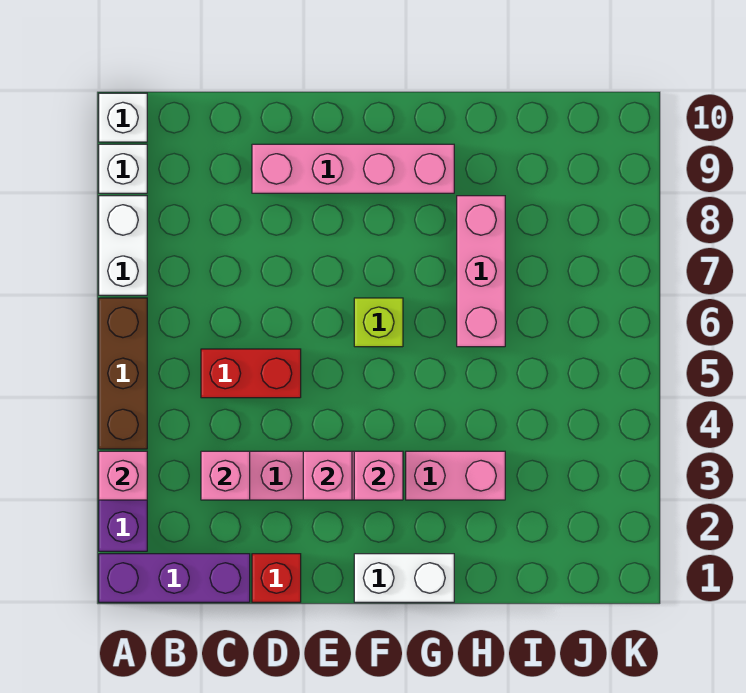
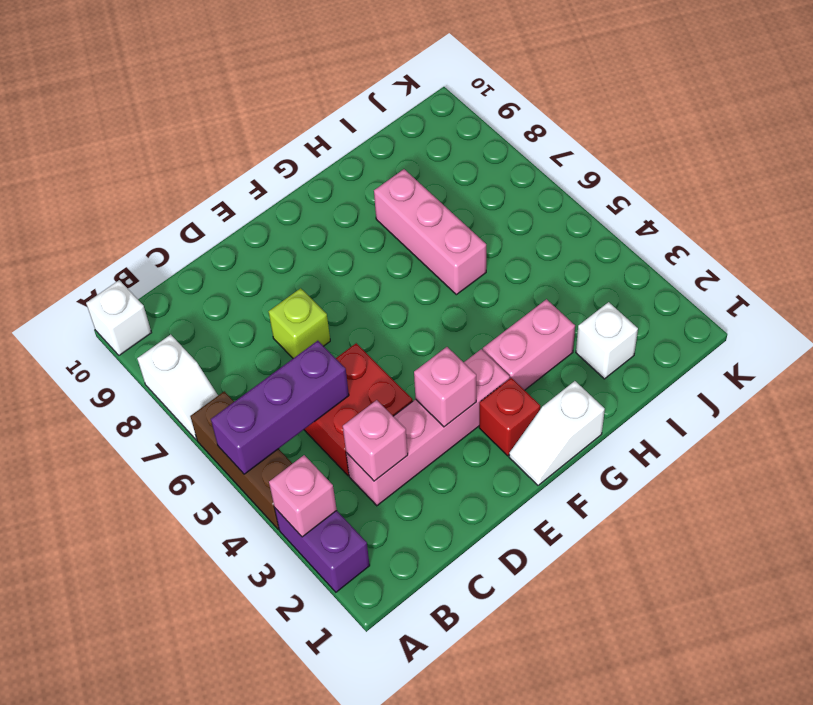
purple brick A1:C1 level 1 -> purple brick A5:C5 level 2
white brick A7:A8 level 1 -> white slope A7:A8 level 1 top 8
white brick A9 level 1 -> white brick I2 level 1
red brick C5:D5 level 1 -> red brick C4:D5 level 1
red brick D1 level 1 -> red brick F2 level 1
pink brick D9:G9 level 1 -> none
white brick F1:G1 level 1 -> white slope F1:G1 level 1 top G
pink brick F3 level 2 -> none
lime brick F6 level 1 -> lime brick D7 level 1

